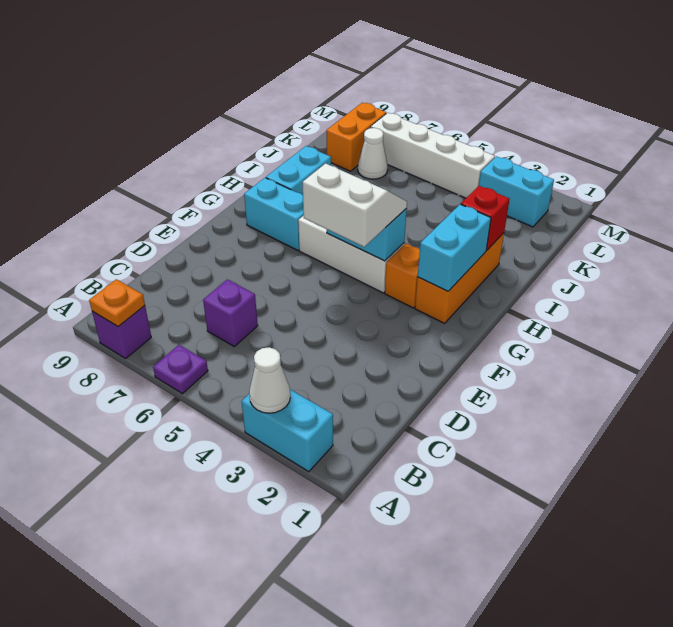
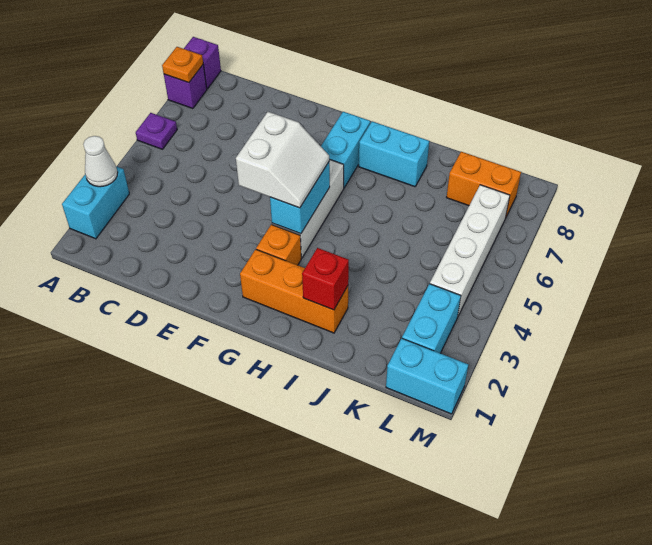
purple brick C6 level 1 -> purple brick A9 level 1
cyan brick G2:H2 level 2 -> cyan brick L1:M1 level 1
white cone K7 level 1 -> none

